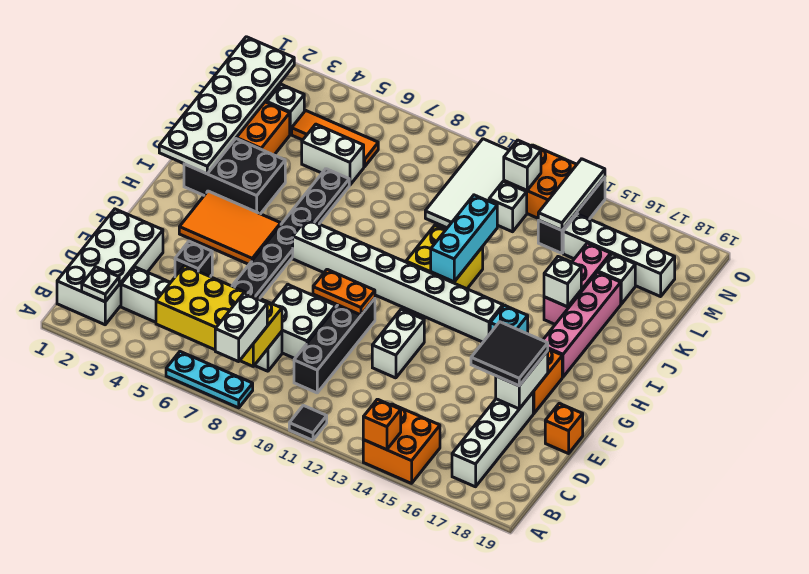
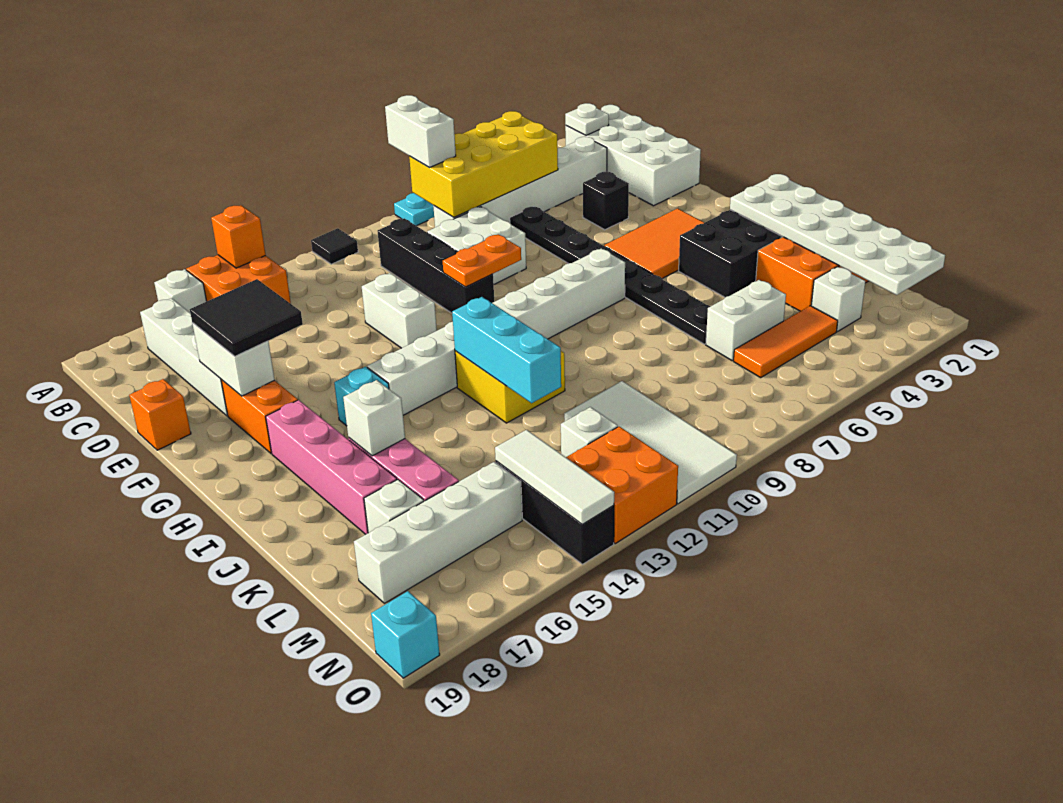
white brick N12 level 2 -> white brick A16 level 1
none -> cyan brick O19 level 1

